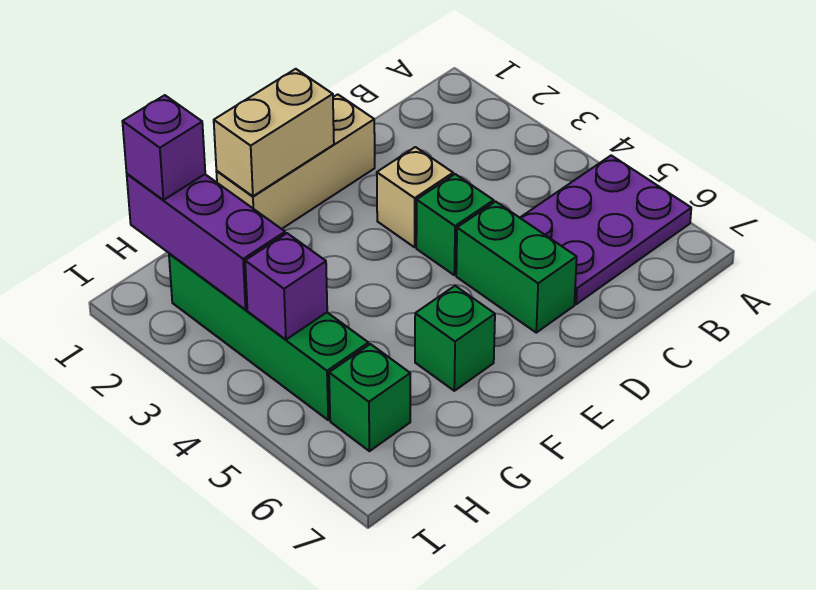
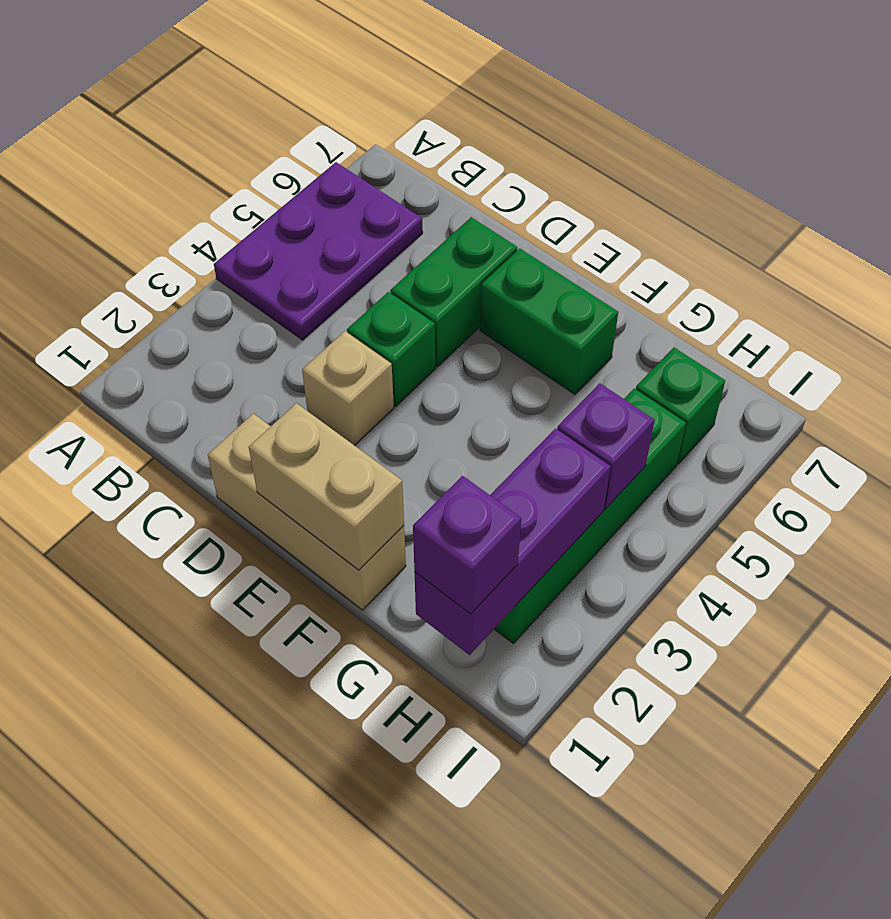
purple plate A5:C6 level 1 -> purple plate A4:B6 level 1
green brick F6 level 1 -> green brick E6:F6 level 1

